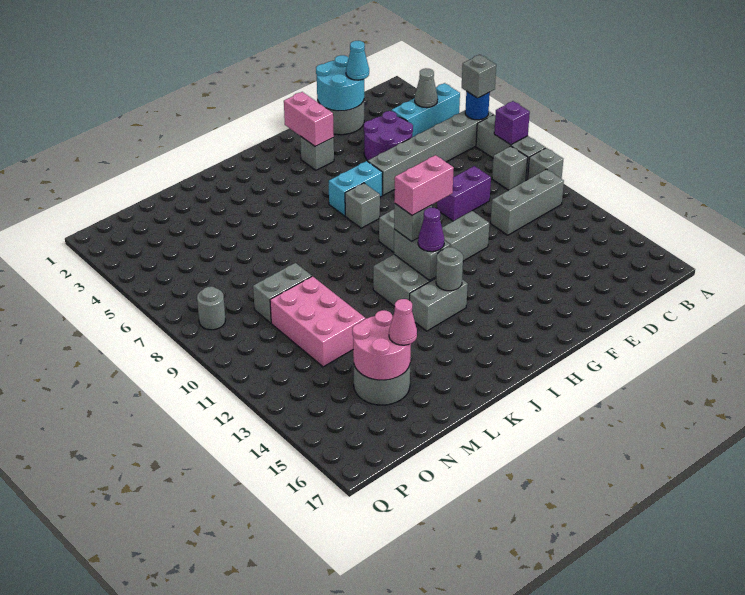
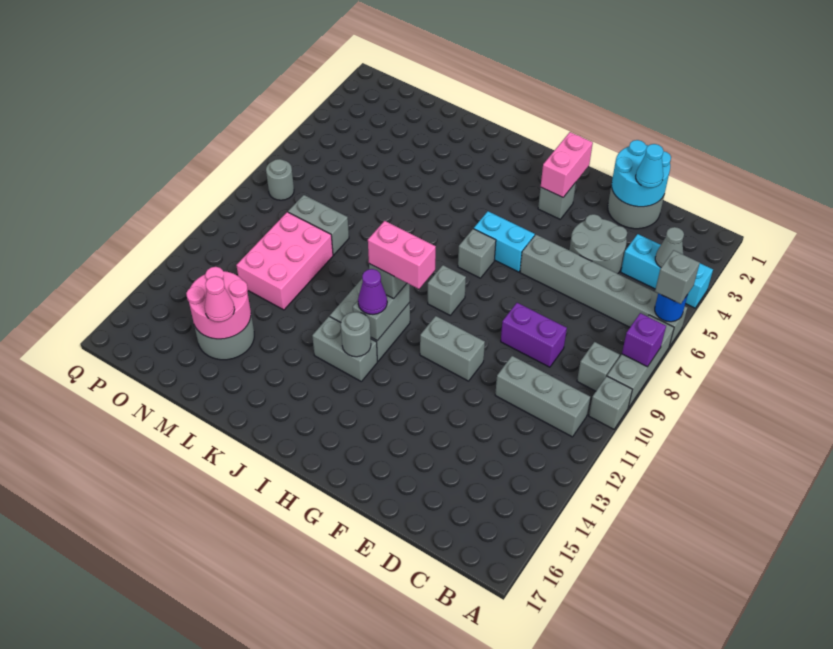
purple round brick D4:E5 level 1 -> grey round brick D4:E5 level 1

